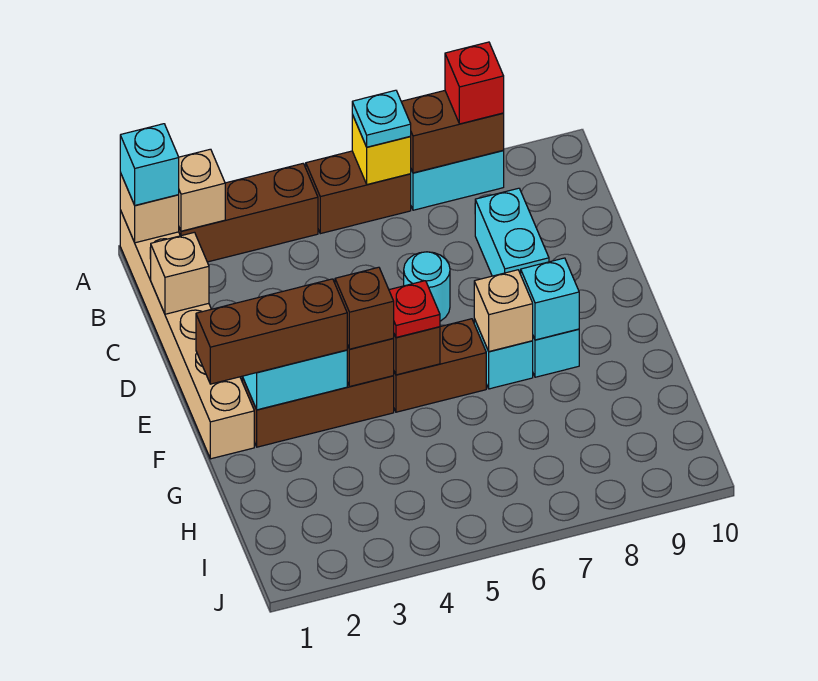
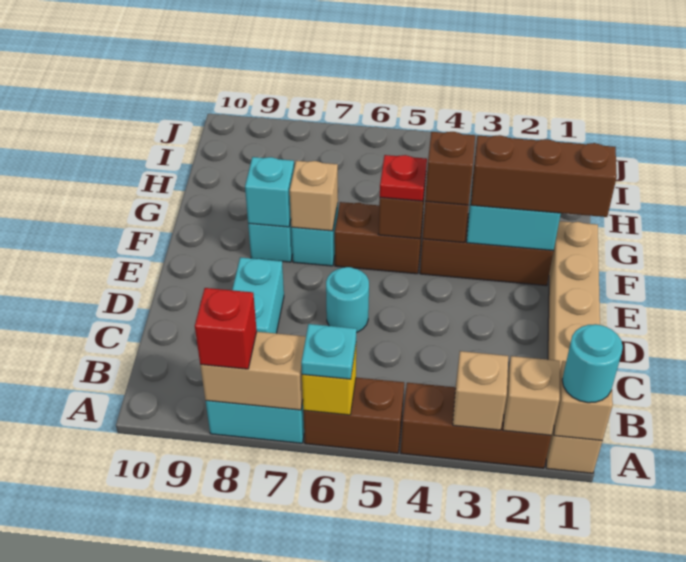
cyan brick A1 level 3 -> cyan round brick A1 level 3
brown brick A7:A8 level 2 -> tan brick A7:A8 level 2
tan brick C1 level 2 -> tan brick A3 level 2

